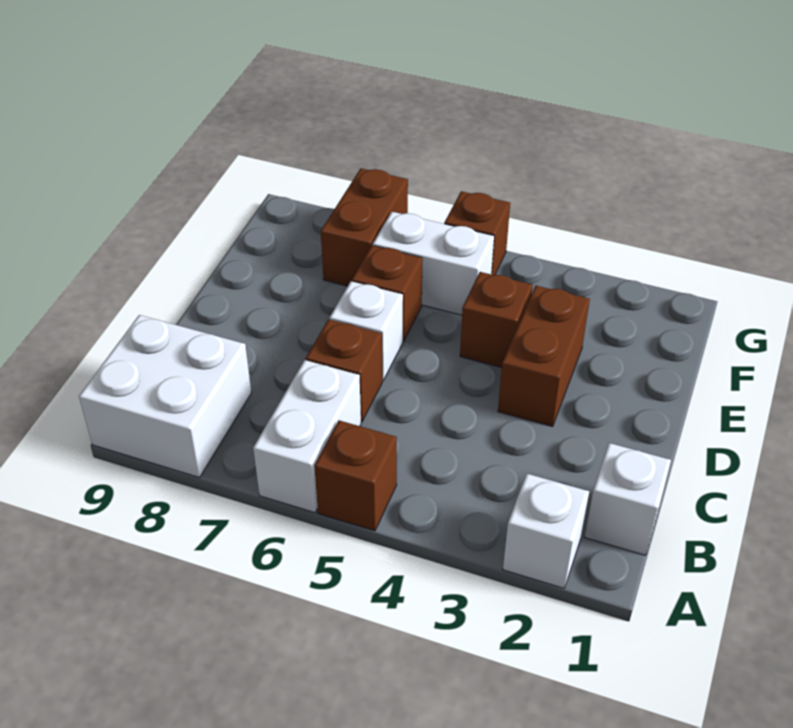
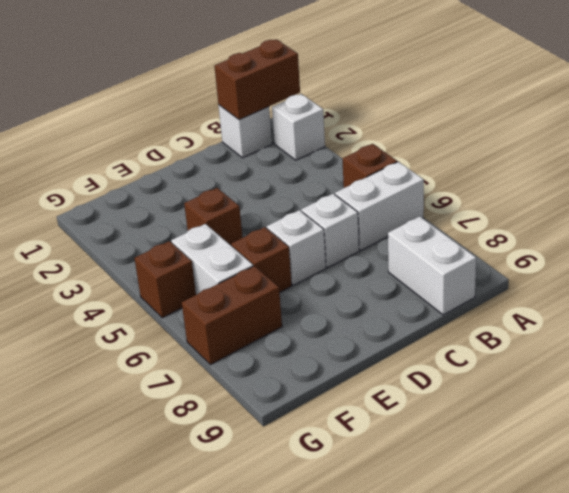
white brick A8:B9 level 1 -> white brick B8:B9 level 1
brown brick C6 level 1 -> white brick C6 level 1
brown brick D3:E3 level 1 -> brown brick A1:B1 level 2

